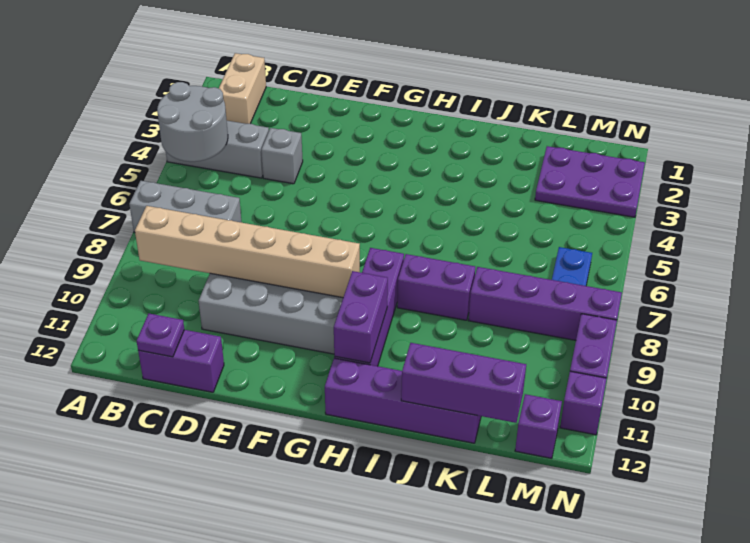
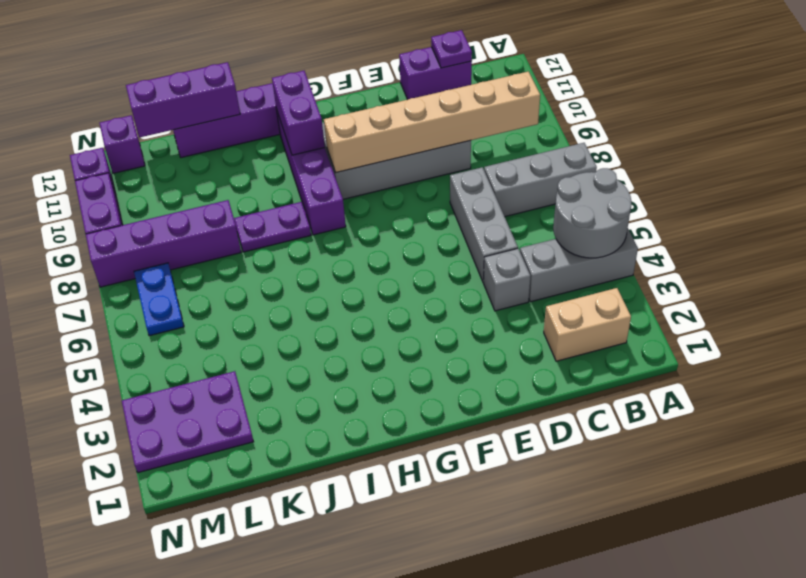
tan brick B1:B2 level 1 -> tan brick B2:C2 level 1
none -> grey brick D5:D7 level 1
purple brick I8:J8 level 1 -> purple plate I8:J8 level 1

